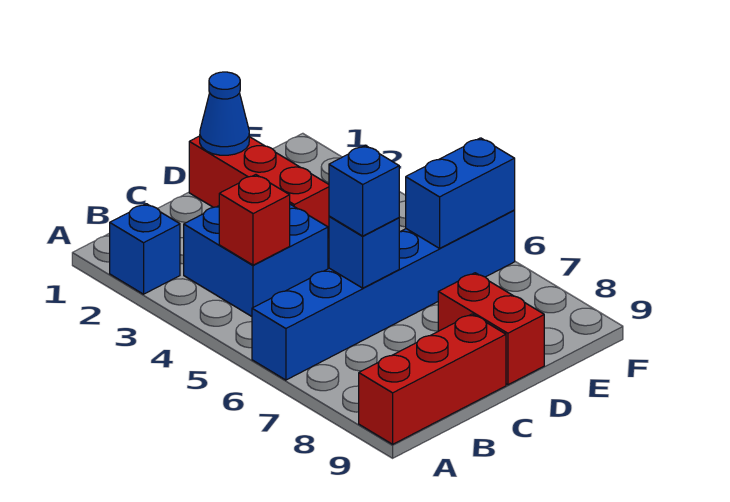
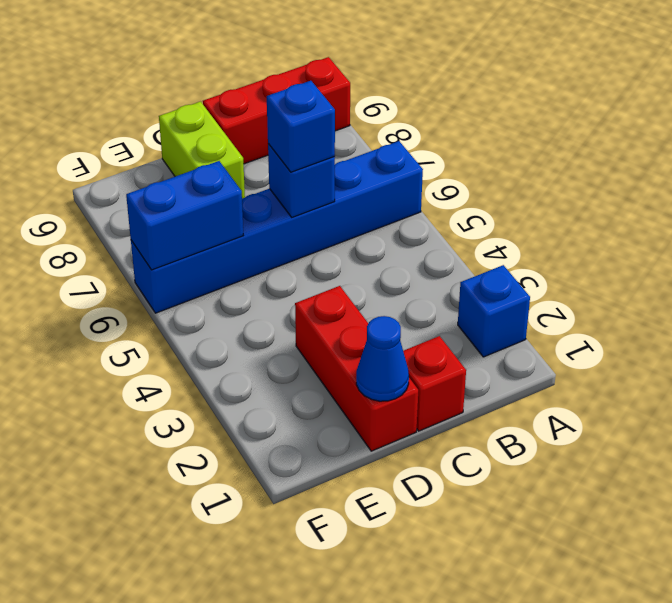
blue brick B3:C4 level 1 -> none
red brick B4 level 2 -> red brick C1 level 1
red brick D8:D9 level 1 -> lime brick D8:D9 level 1

